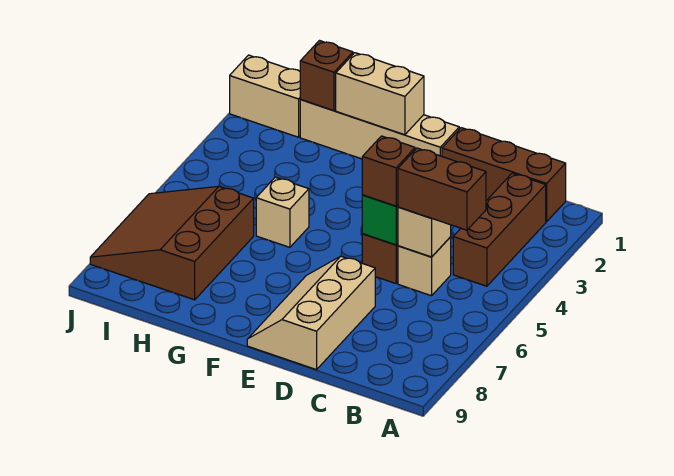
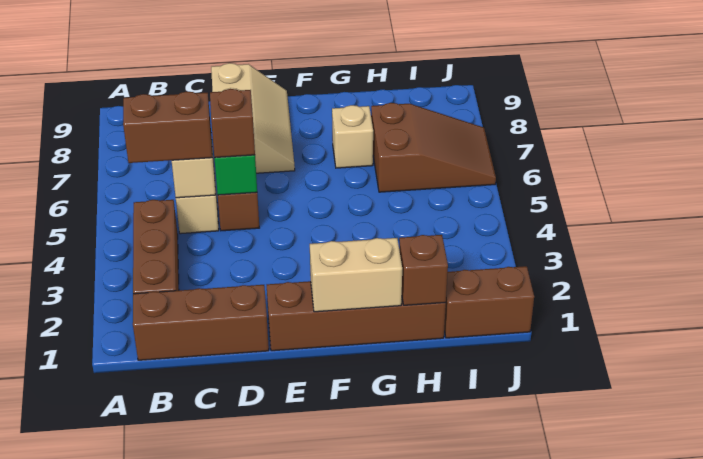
tan brick E1:H1 level 1 -> brown brick E1:H1 level 1
tan brick G5 level 1 -> tan brick G7 level 1
brown slope H6:J8 level 1 top H -> brown slope H6:J7 level 1 top H
tan brick I1:J1 level 1 -> brown brick I1:J1 level 1

